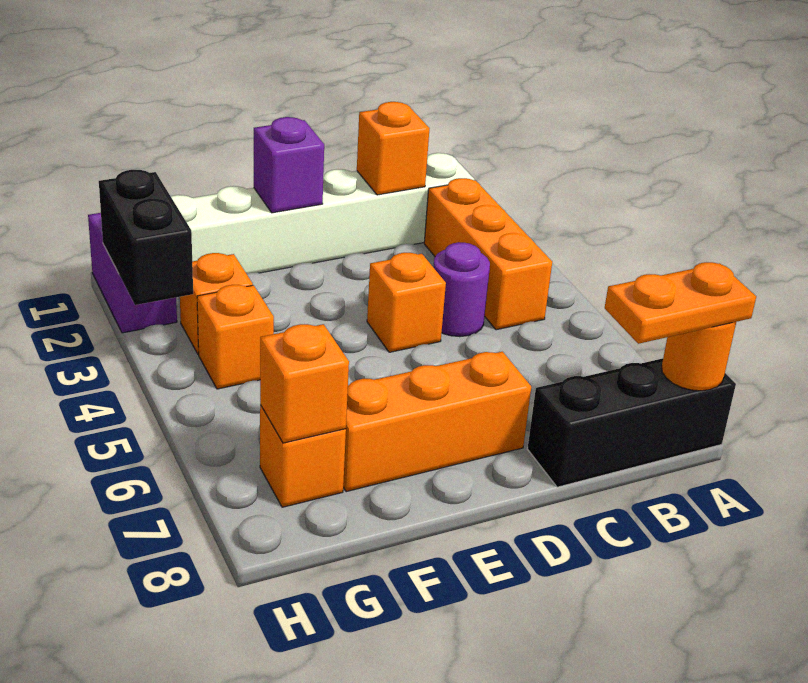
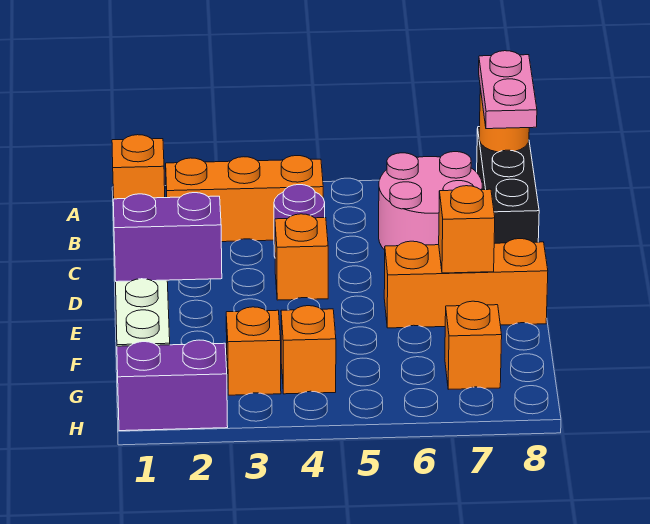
orange plate A8:B8 level 3 -> pink plate A8:B8 level 3
none -> pink round brick B6:C7 level 1
orange brick D7:F7 level 1 -> orange brick E6:E8 level 1
purple brick E1 level 2 -> purple brick E1:E2 level 2
orange brick G7 level 2 -> orange brick E7 level 2
black brick H2:H3 level 2 -> none

